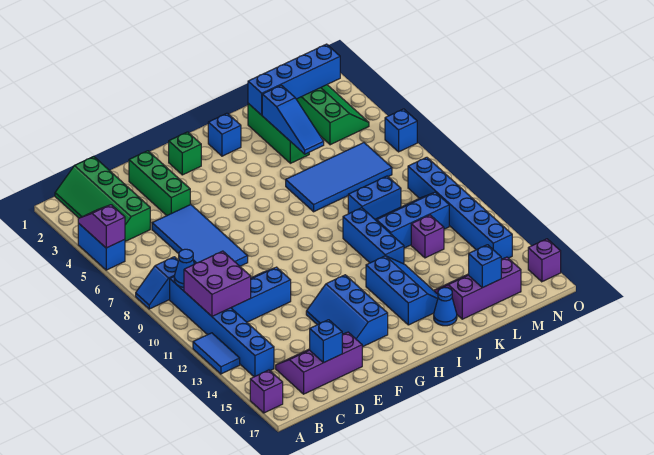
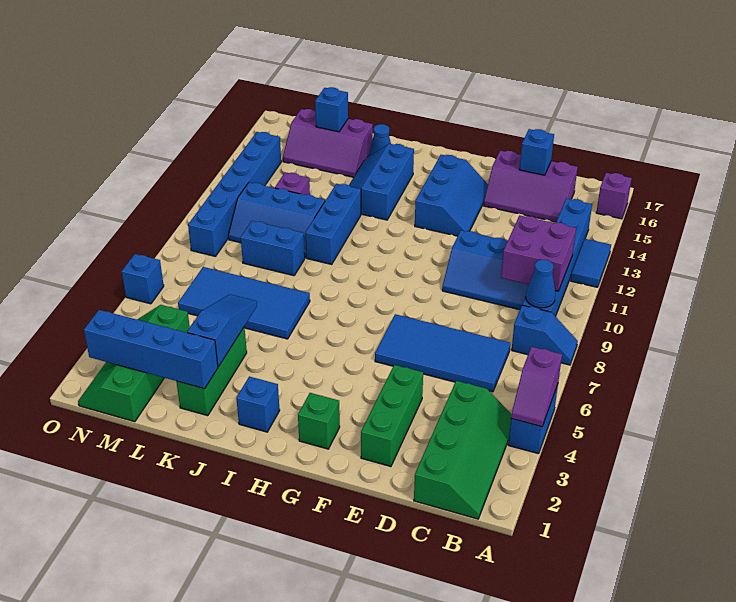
blue tile D5:E8 level 1 -> blue tile C6:F7 level 1
purple brick O16 level 1 -> none

